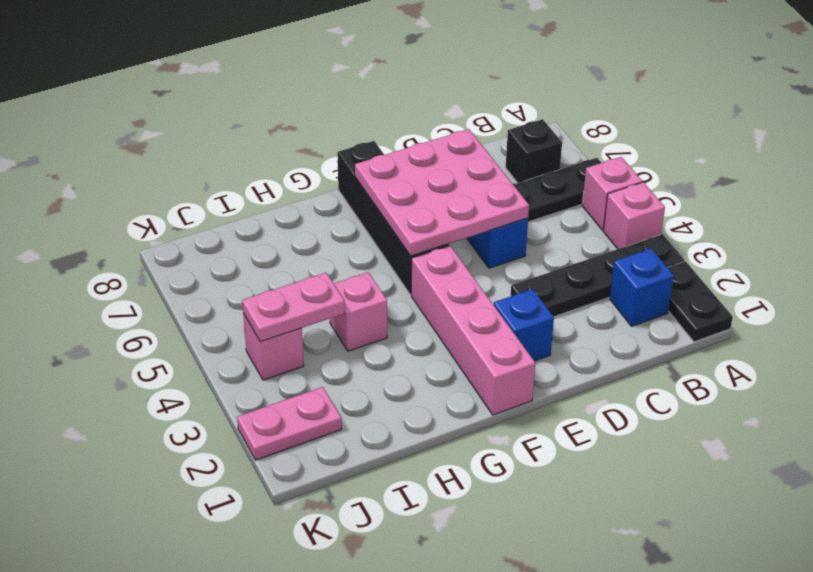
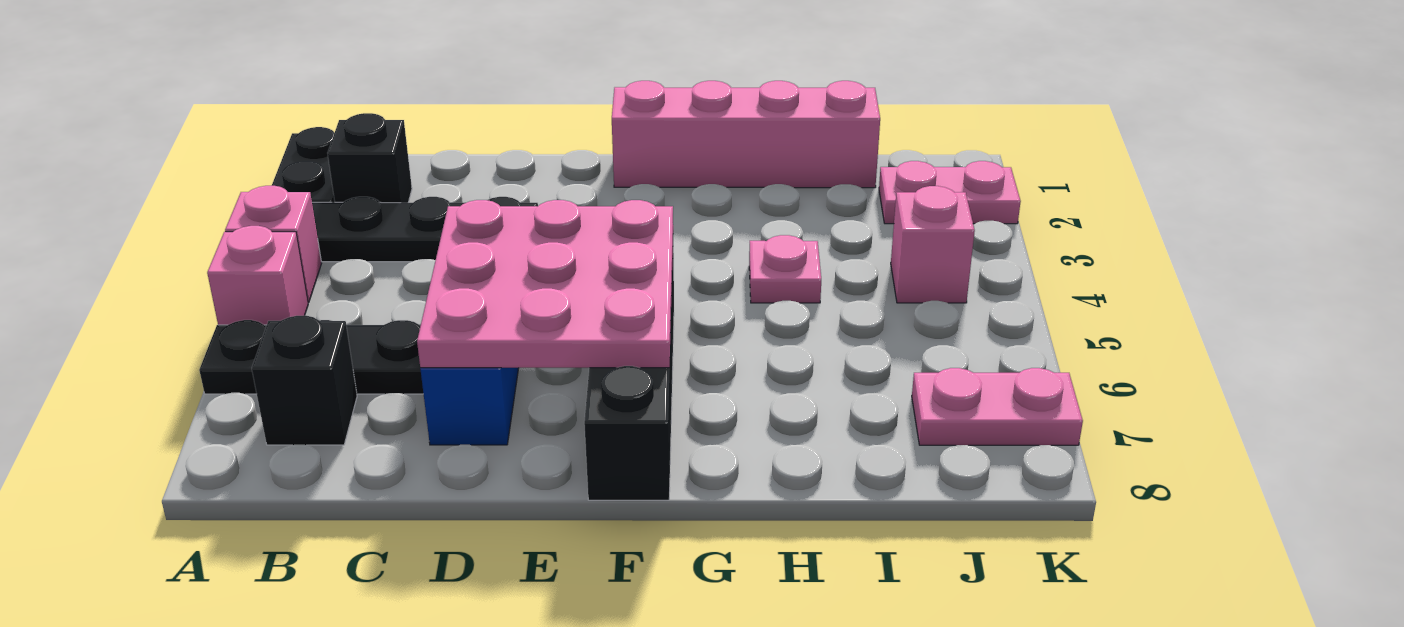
blue brick B2 level 1 -> black brick B2 level 1
blue brick E2 level 1 -> none
pink brick F1:F4 level 1 -> pink brick F1:I1 level 1
pink brick H4 level 1 -> pink plate H4 level 1
pink plate I4:J4 level 2 -> pink plate J7:K7 level 1

